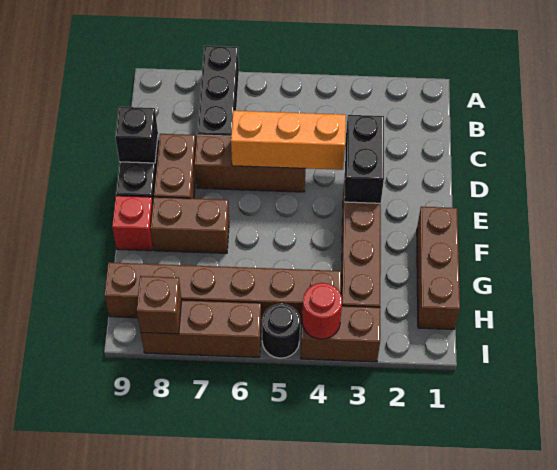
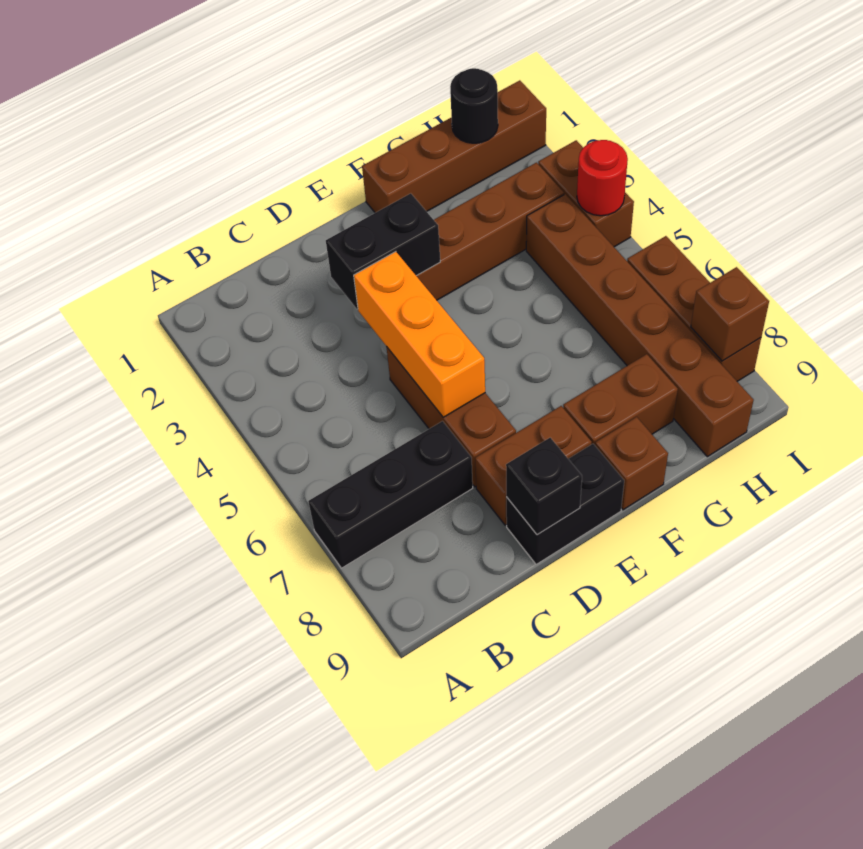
brown brick F1:H1 level 1 -> brown brick F1:I1 level 1
brown brick F7:F8 level 1 -> brown brick F8:G8 level 1
red brick F9 level 1 -> brown brick F9 level 1
black round brick I5 level 1 -> black round brick H1 level 2

